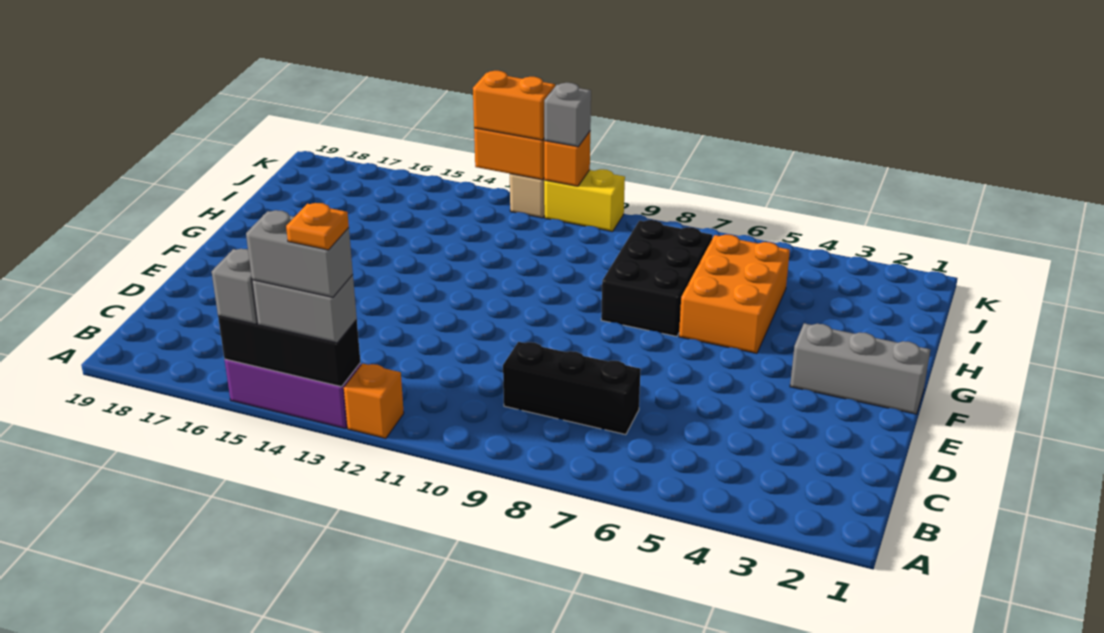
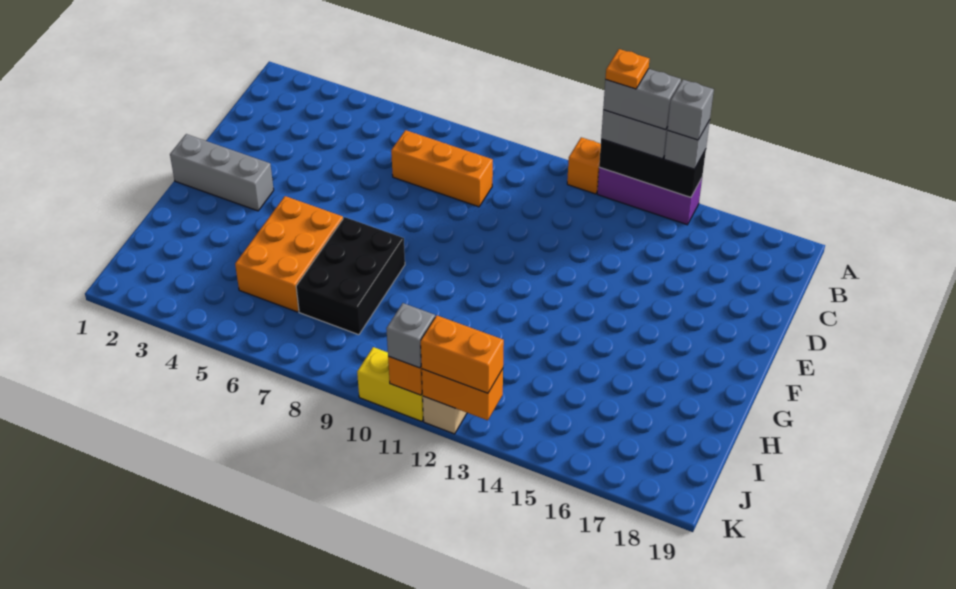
none -> grey brick A15 level 4
black brick C7:C9 level 1 -> orange brick C7:C9 level 1

